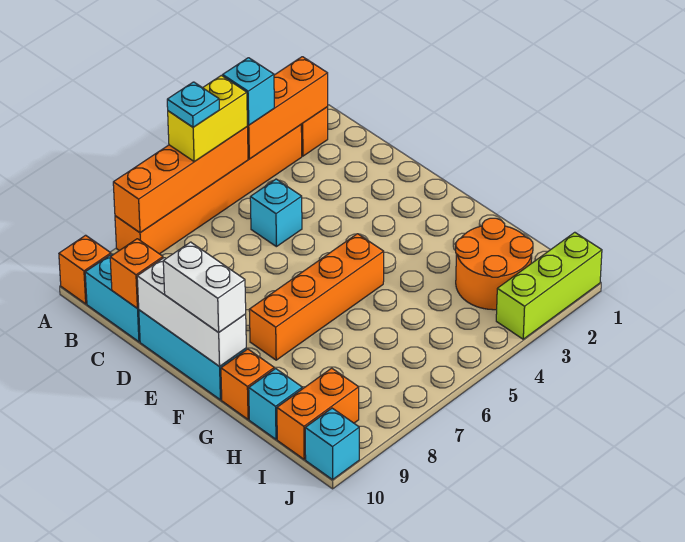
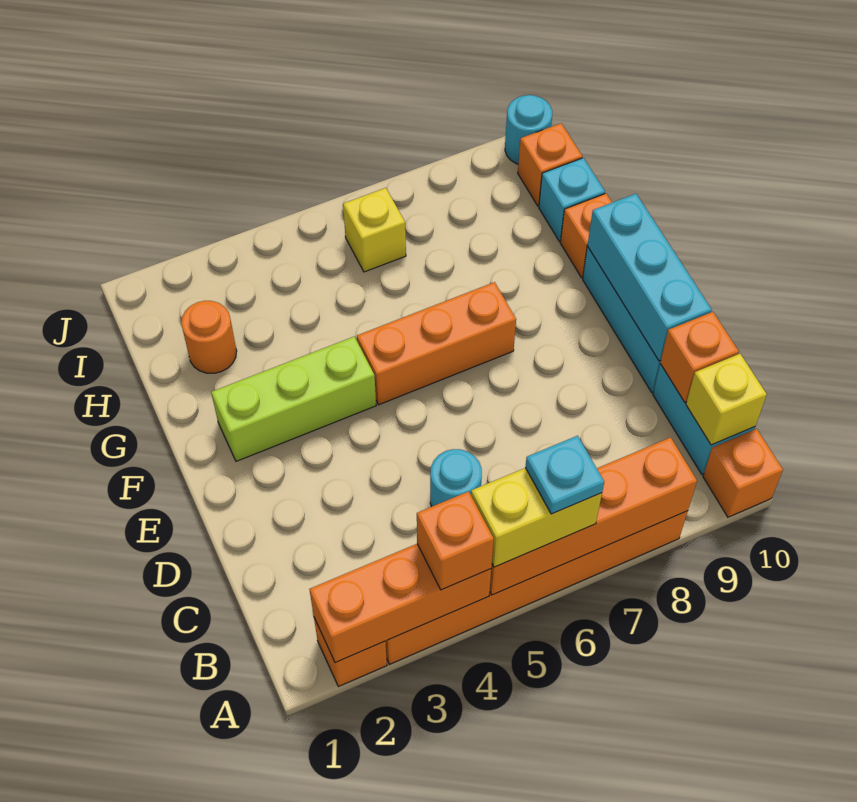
cyan brick A4 level 3 -> orange brick A4 level 3
none -> yellow brick B10 level 2
cyan brick C5 level 1 -> cyan round brick C5 level 1
white brick D10:F10 level 2 -> cyan brick D10:F10 level 2
white brick E10:F10 level 3 -> none
orange brick F5:F8 level 1 -> orange brick F5:F7 level 1
orange round brick H2:I3 level 1 -> orange round brick H2 level 1
none -> yellow brick I6 level 1
orange brick I9:I10 level 1 -> orange brick I10 level 1
lime brick J1:J3 level 1 -> lime brick F2:F4 level 1
cyan brick J10 level 1 -> cyan round brick J10 level 1

